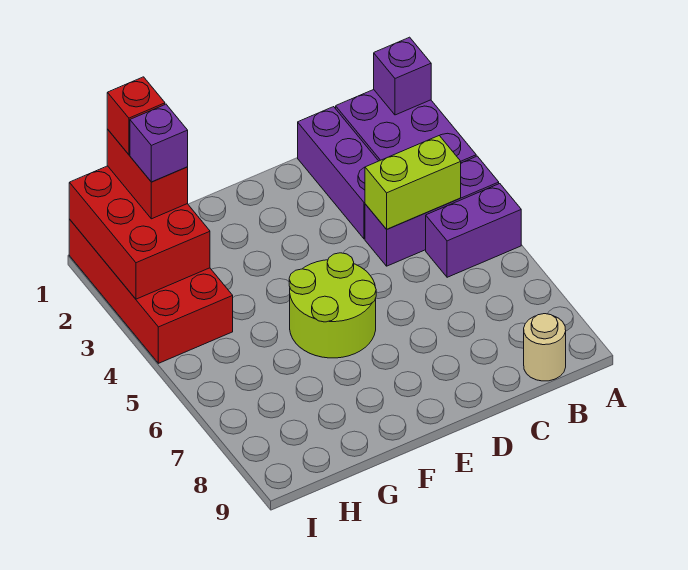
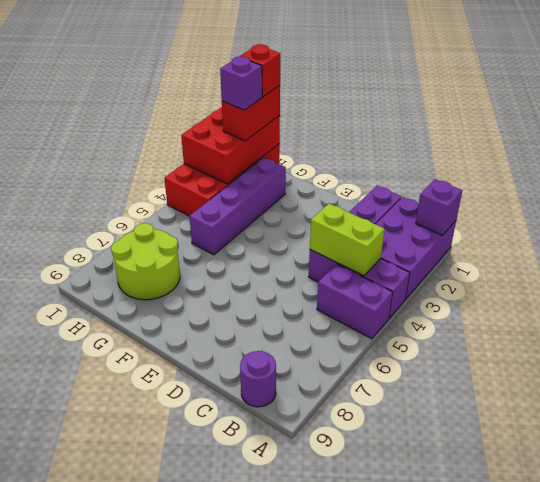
tan round brick B9 level 1 -> purple round brick B9 level 1
lime round brick E5:F6 level 1 -> lime round brick G7:H8 level 1
none -> purple brick G2:G5 level 1

